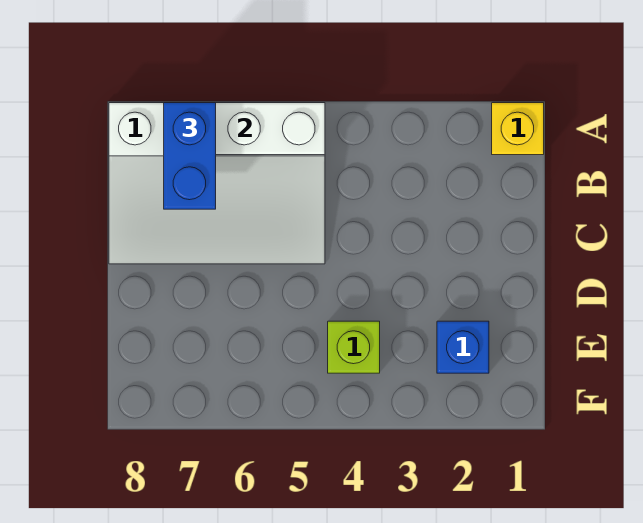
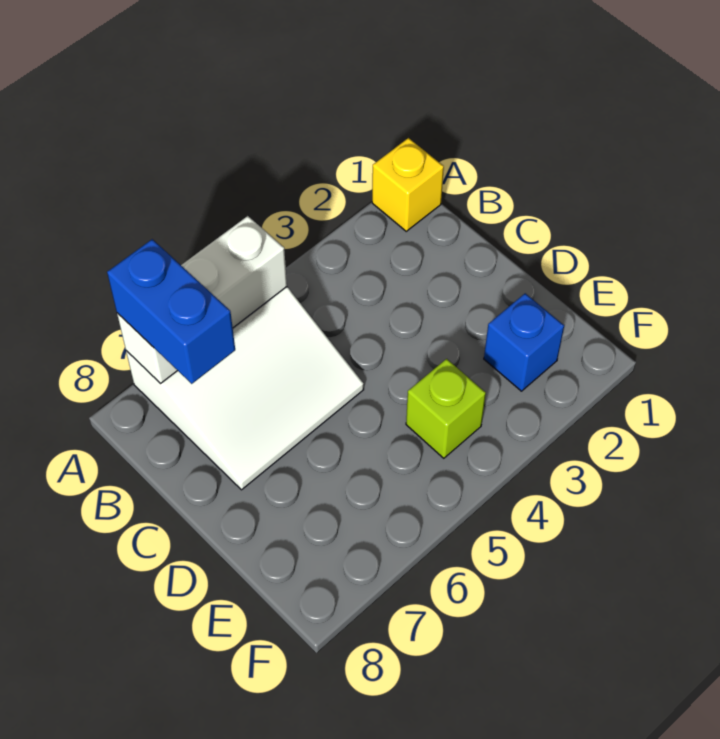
white slope A5:C8 level 1 top A -> white slope A5:C7 level 1 top A

